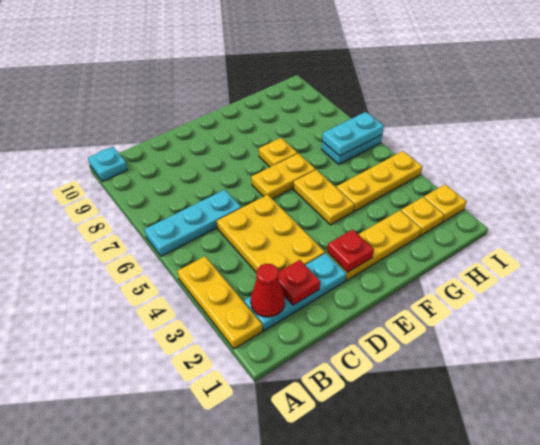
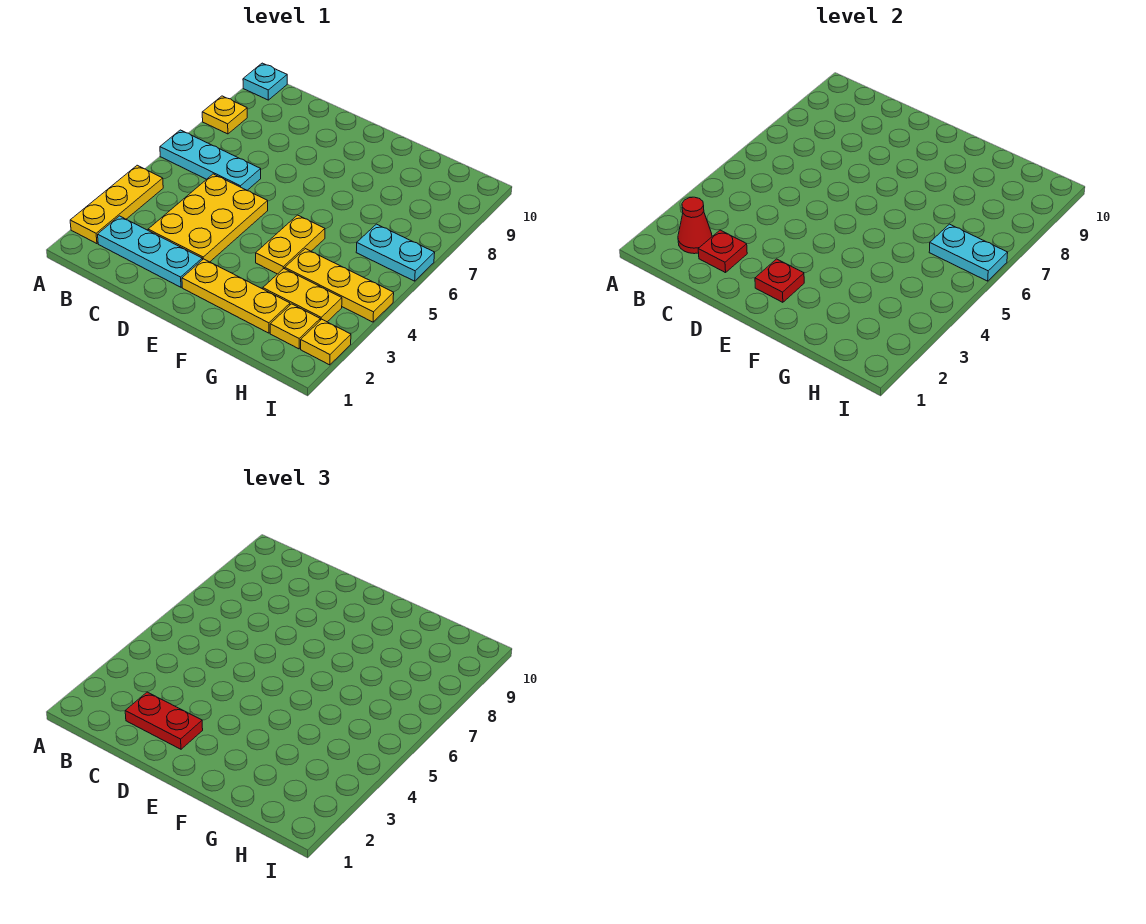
none -> red plate C2:D2 level 3
yellow plate E6:F6 level 1 -> yellow plate G3:H3 level 1
yellow plate F7 level 1 -> yellow plate A8 level 1

